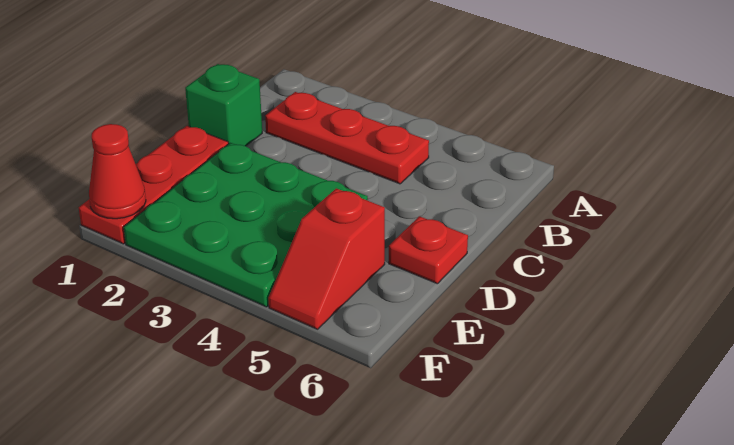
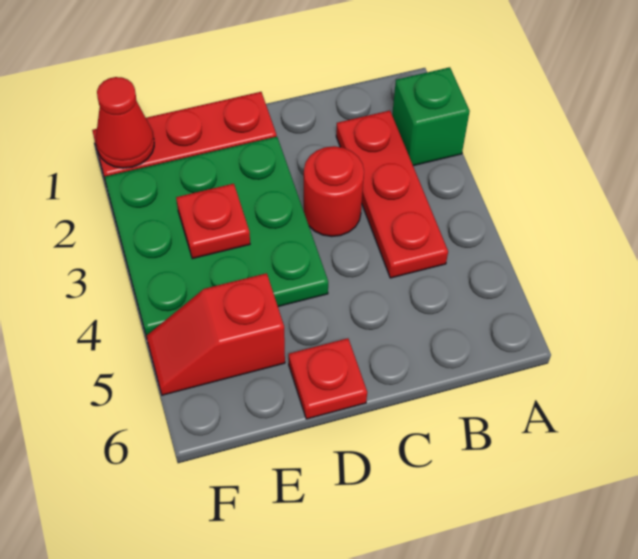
green brick C1 level 1 -> green brick A2 level 1
none -> red round brick C3 level 1
none -> red plate E3 level 2

